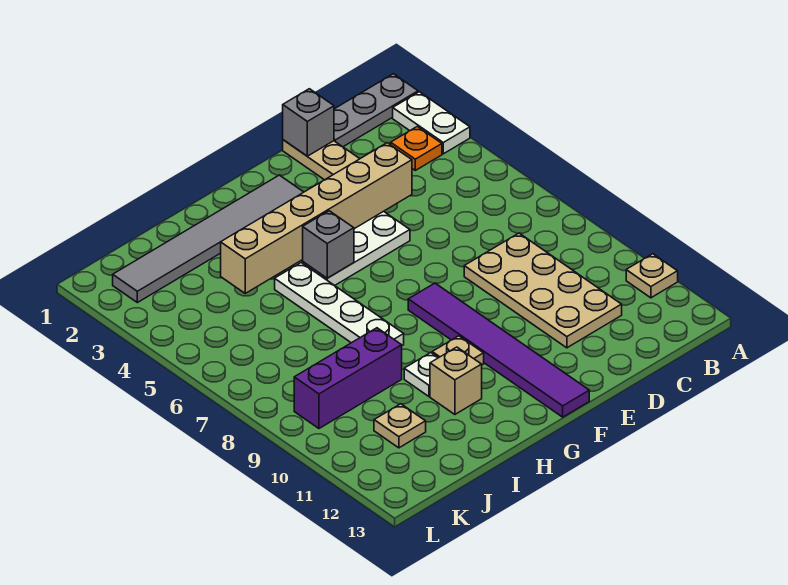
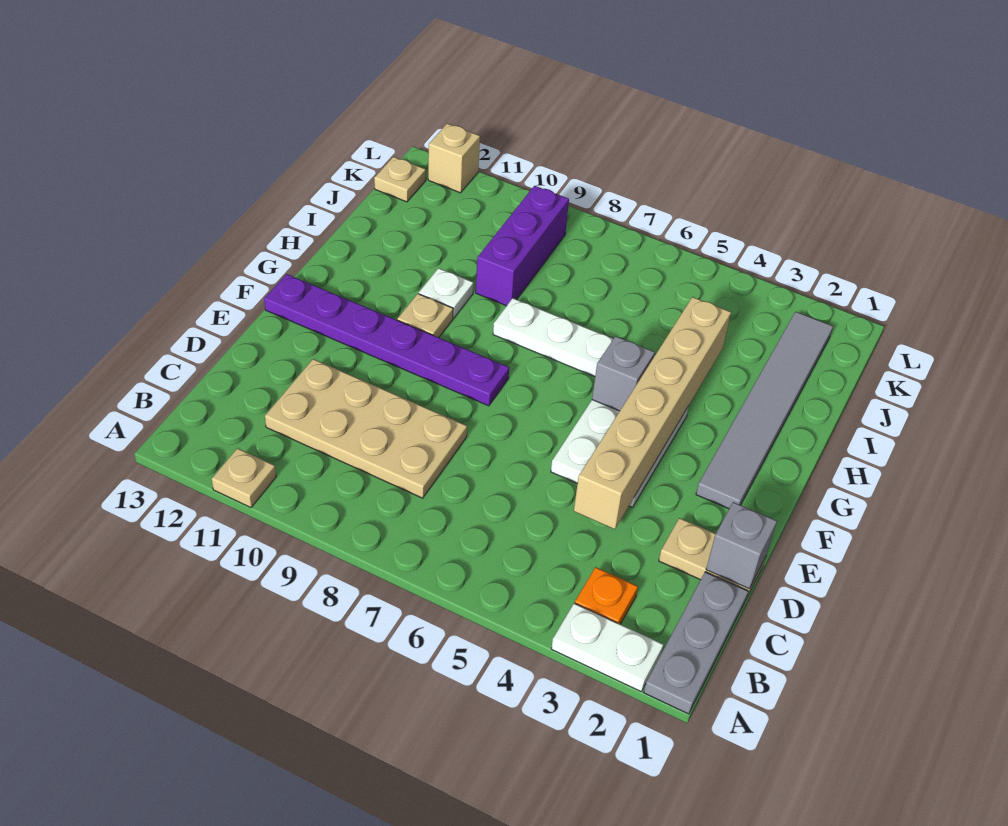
purple tile F8:F13 level 1 -> purple plate F8:F13 level 1
tan brick H11 level 1 -> tan brick L12 level 1
tan plate J11 level 1 -> tan plate K13 level 1

